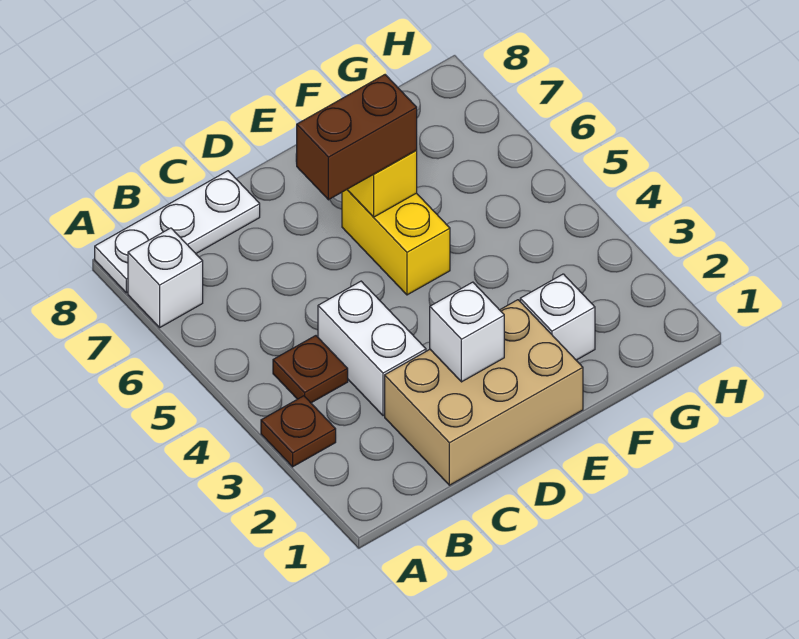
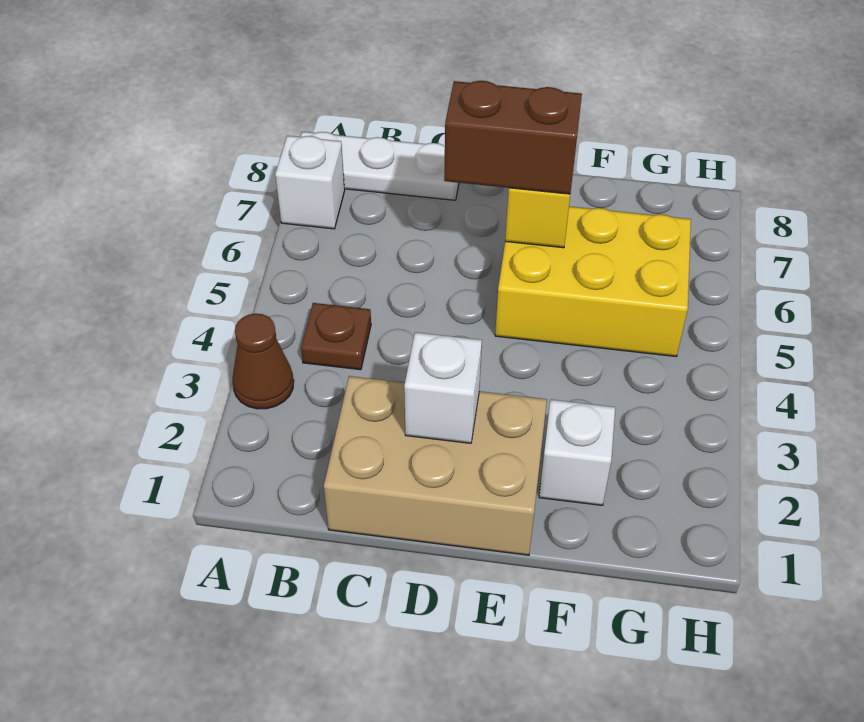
brown plate A3 level 1 -> brown cone A3 level 1
white brick C3:C4 level 1 -> none
yellow brick E5:E6 level 1 -> yellow brick E5:G6 level 1

